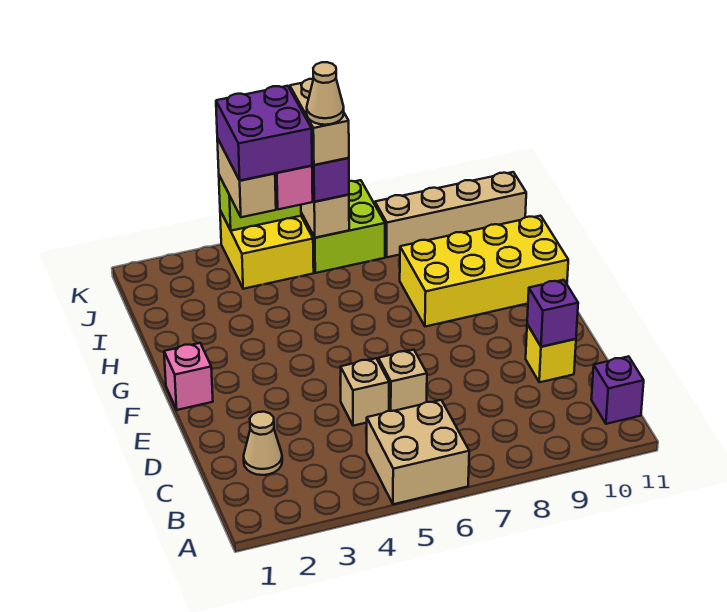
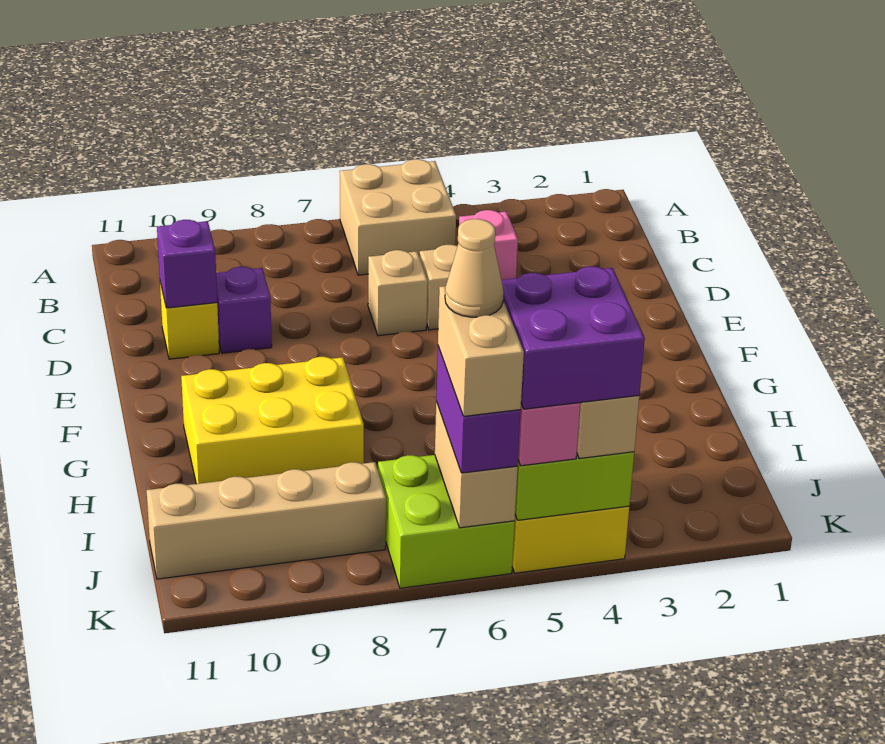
purple brick B11 level 1 -> purple brick D9 level 1
tan cone C2 level 1 -> none
pink brick F1 level 1 -> pink brick C4 level 1
yellow brick G8:H11 level 1 -> yellow brick G8:H10 level 1

